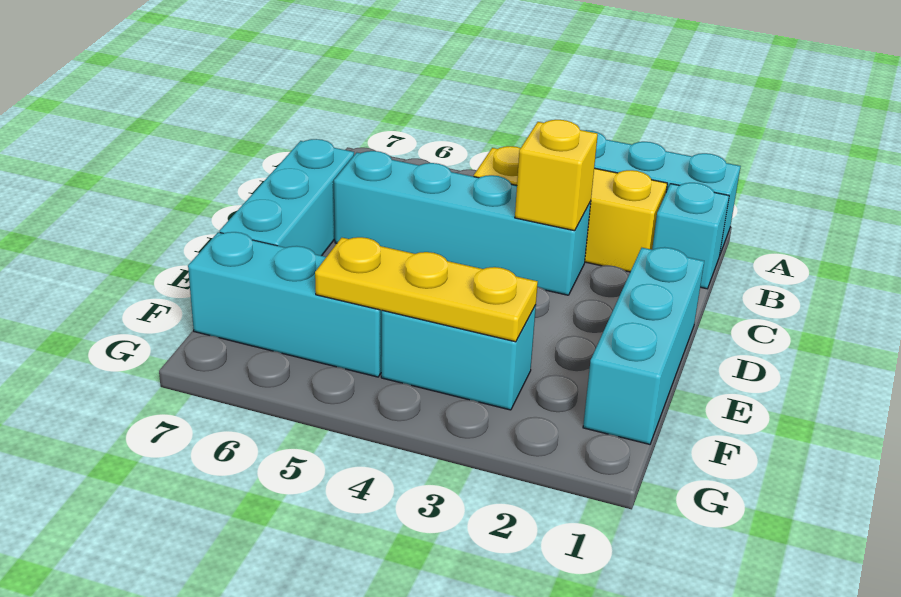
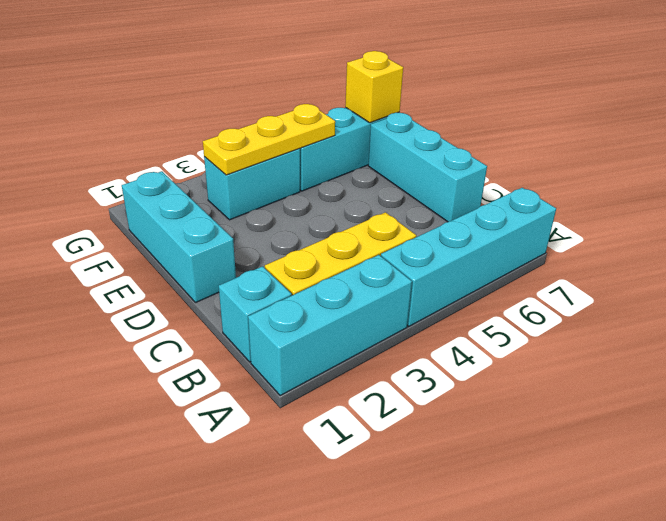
cyan brick C3:C6 level 1 -> cyan brick A4:A7 level 1
yellow brick C3 level 2 -> yellow brick F7 level 2

